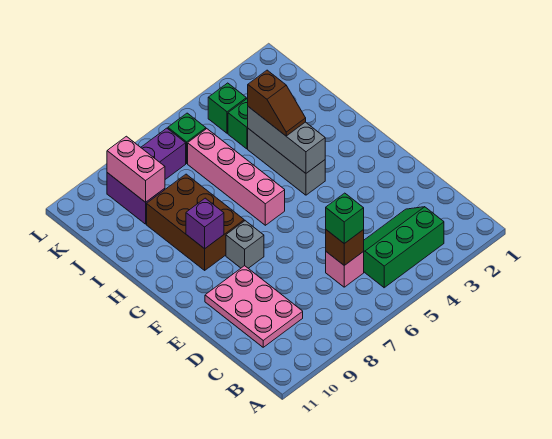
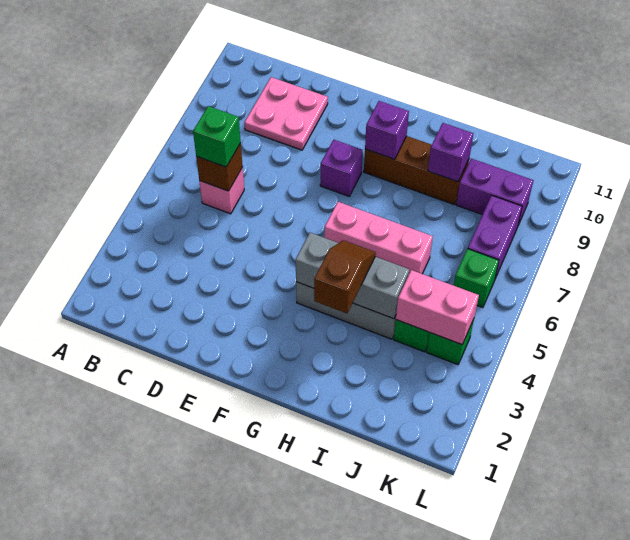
green slope B3:C5 level 1 top B -> none
pink plate C9:E10 level 1 -> pink plate C9:D10 level 1
grey brick F8 level 1 -> purple brick F8 level 1
pink brick G6:J6 level 1 -> pink brick G6:I6 level 1
brown brick G8:I9 level 1 -> brown brick G9:I9 level 1
brown slope H4:I4 level 3 top I -> brown slope H3:H4 level 3 top 3
none -> purple brick I9 level 2
pink brick J9:K9 level 2 -> pink brick J4:K4 level 2

